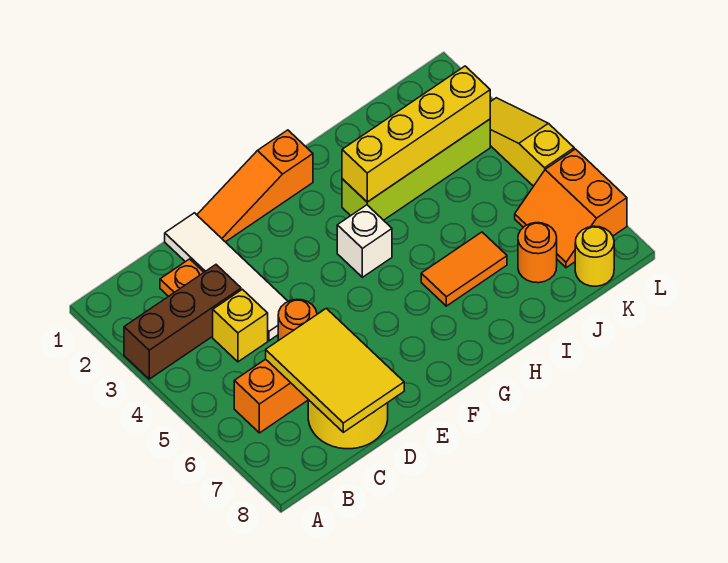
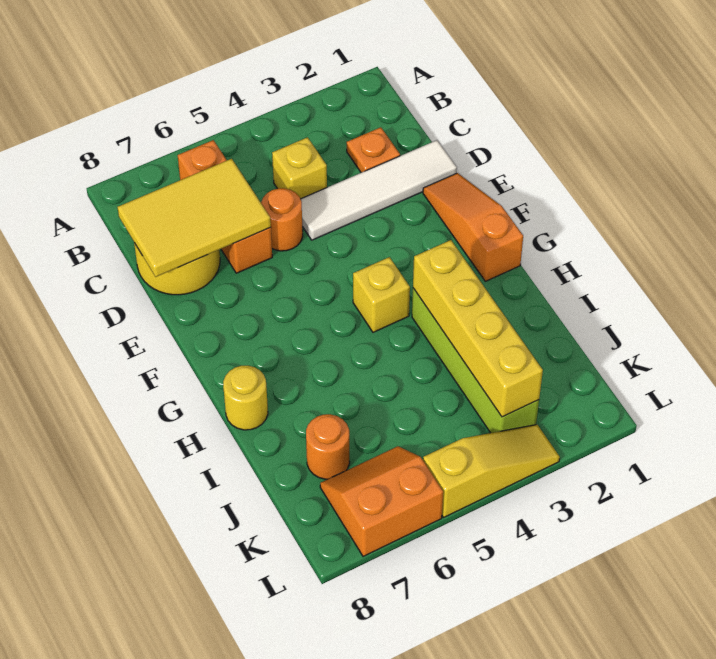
brown brick A3:C3 level 1 -> none
white brick G4 level 1 -> yellow brick G4 level 1
orange tile H6:I6 level 1 -> none
yellow round brick K8 level 1 -> yellow round brick H8 level 1

